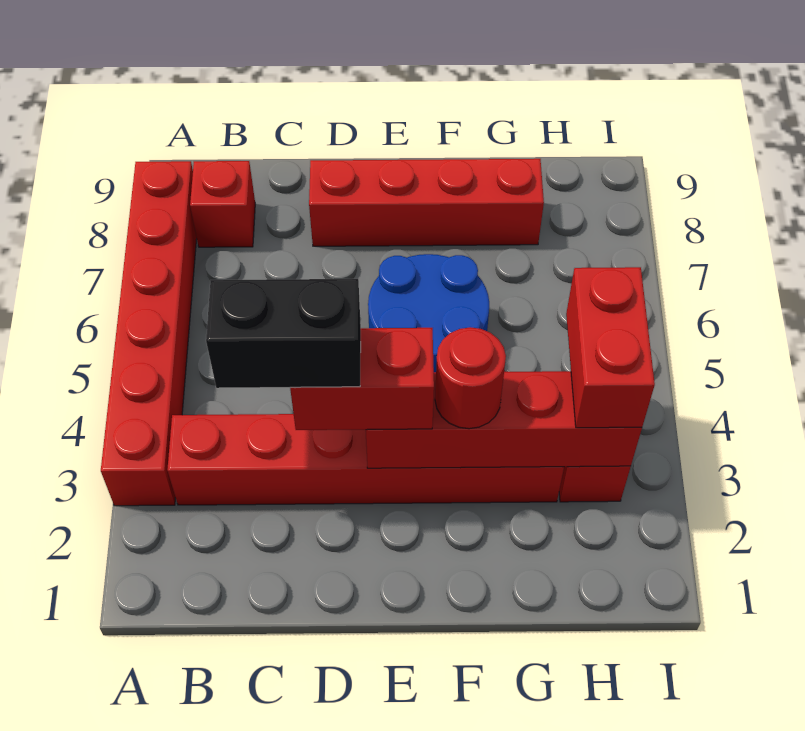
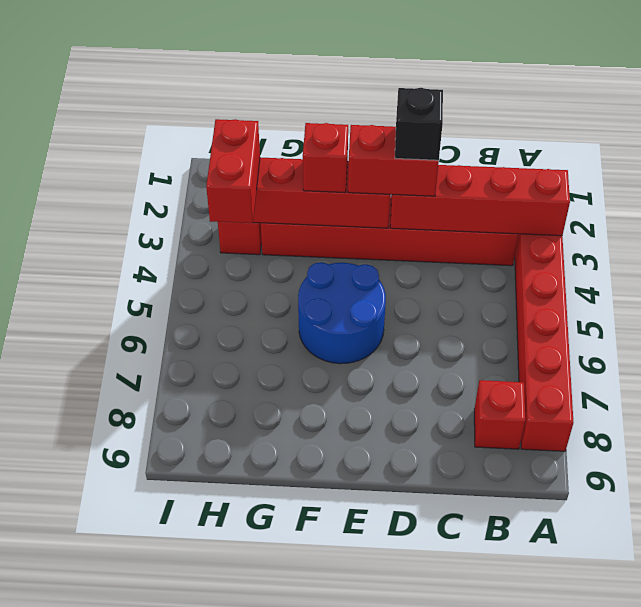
black brick C3:D3 level 4 -> black brick D3 level 4
red brick D8:G8 level 1 -> red brick A3:D3 level 2
red round brick F3 level 3 -> red brick F3 level 3

